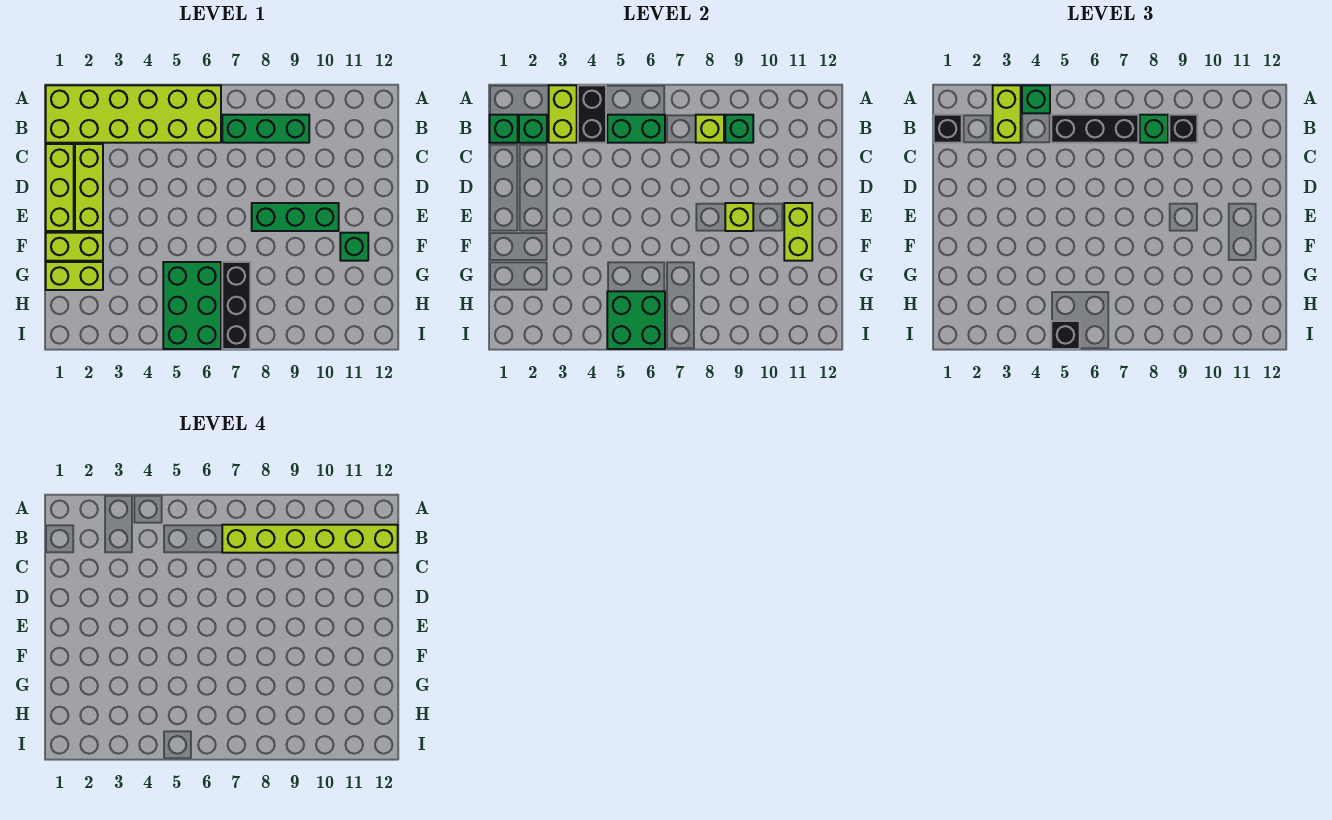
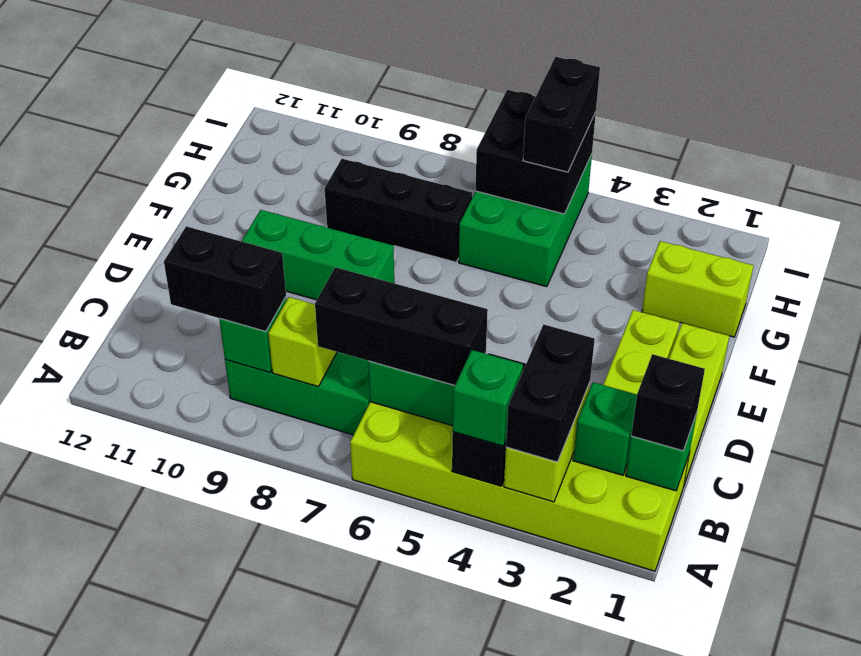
lime brick A3:B3 level 3 -> black brick A3:B3 level 3
lime brick B7:B12 level 4 -> none
green brick B8 level 3 -> none
black brick B9 level 3 -> black brick B9:B10 level 3
lime brick E9 level 2 -> none
lime brick E11:F11 level 2 -> none
lime brick F1:F2 level 1 -> none
green brick F11 level 1 -> none
black brick G7:I7 level 1 -> black brick G7:G9 level 1
green brick H5:I6 level 2 -> black brick H5:I6 level 2
black brick I5 level 3 -> black brick H5:I5 level 3

